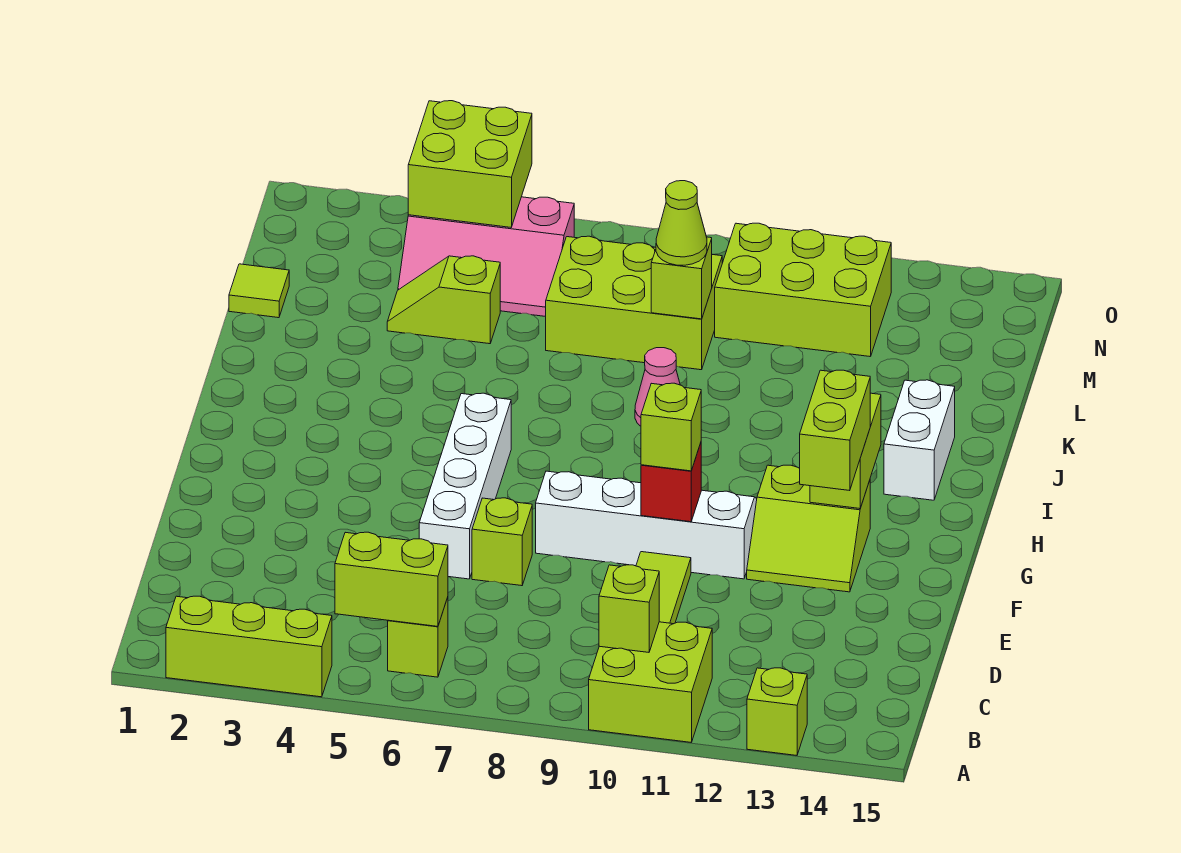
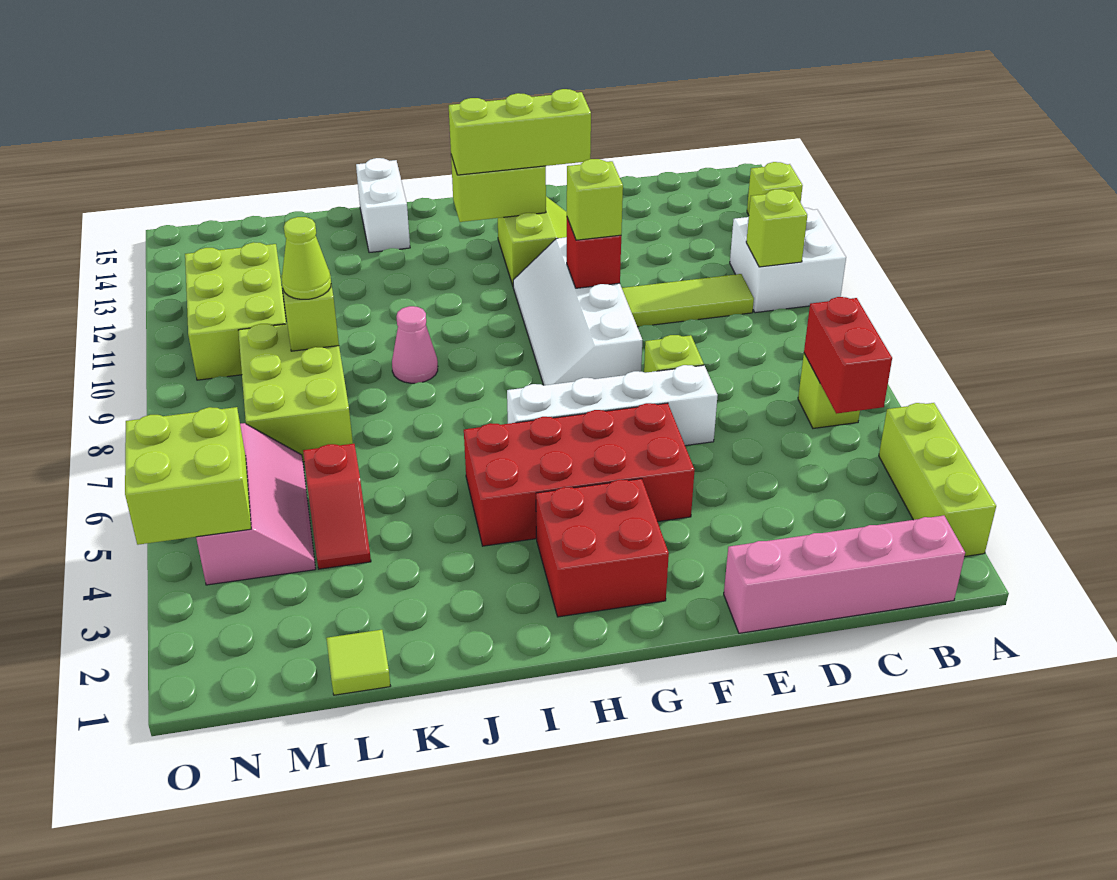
lime brick A10:B11 level 1 -> white brick A10:B11 level 1
none -> pink brick B1:E1 level 1
lime brick B5:B6 level 2 -> red brick B5:B6 level 2
none -> red brick F4:I5 level 1
lime brick F13:G13 level 3 -> lime brick F13:H13 level 3
none -> red brick G2:H3 level 1
white brick I14:J14 level 1 -> white brick J14:J15 level 1
lime slope L4:L5 level 1 top 5 -> red slope L4:L5 level 1 top 5

